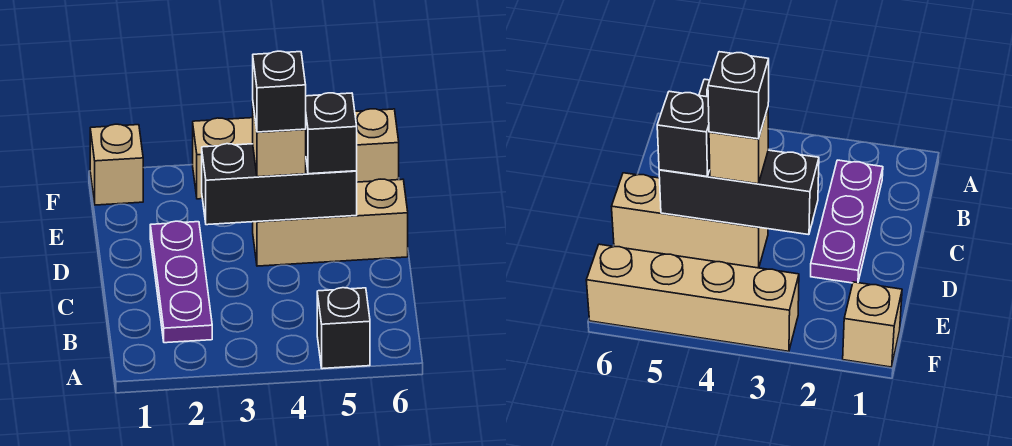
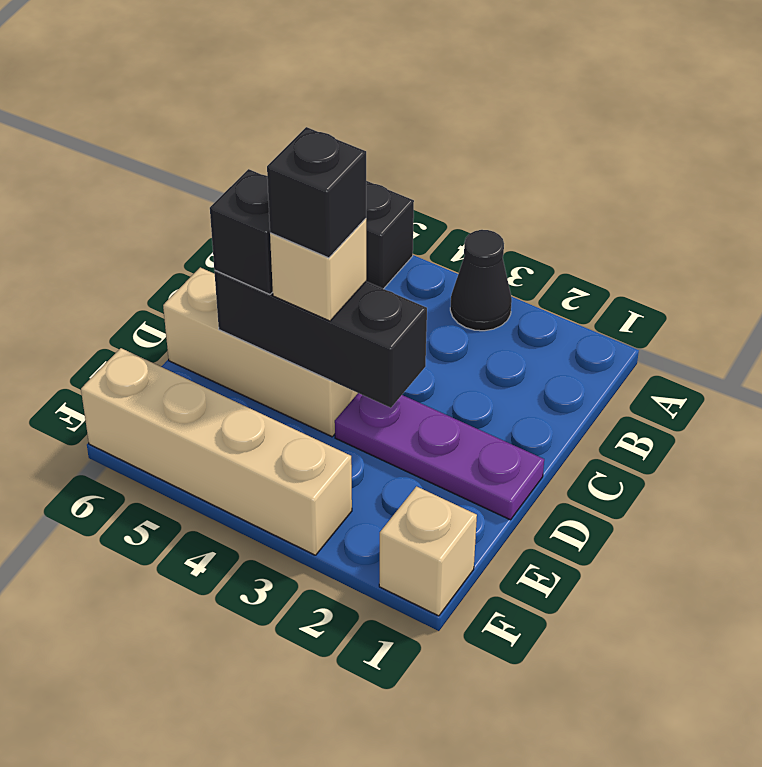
none -> black cone A3 level 1
purple plate B2:D2 level 1 -> purple plate D1:D3 level 1

